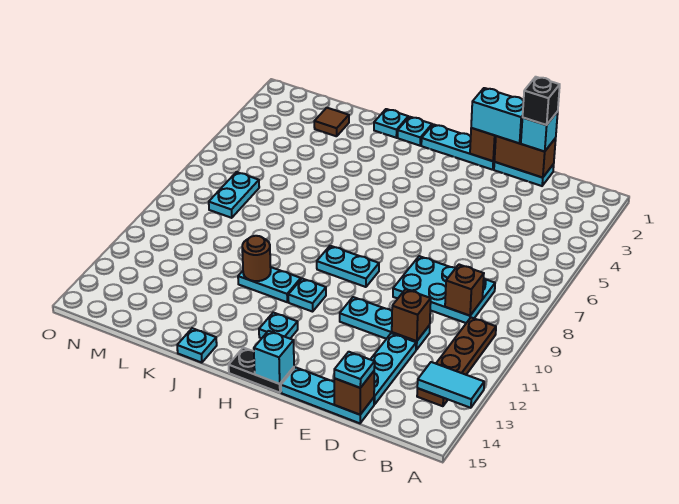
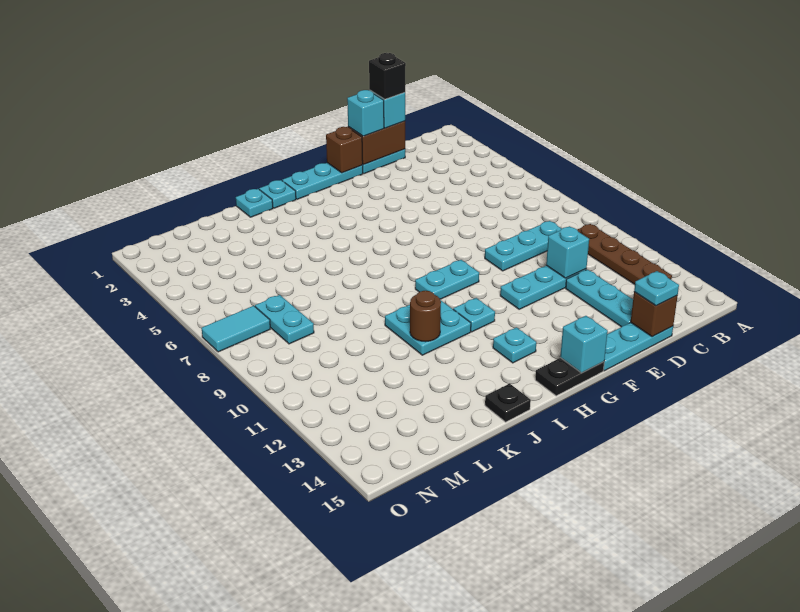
cyan tile A13:B13 level 2 -> cyan tile N7:O7 level 1
cyan plate C8:E9 level 1 -> cyan plate C9:E9 level 1
brown brick C9 level 2 -> none
brown brick D11 level 2 -> cyan brick D11 level 2
cyan brick E1:F1 level 3 -> cyan brick E1 level 3
cyan plate I11:J11 level 1 -> cyan plate I10:J11 level 1
cyan plate J15 level 1 -> black plate J15 level 1
brown tile L2 level 1 -> none

